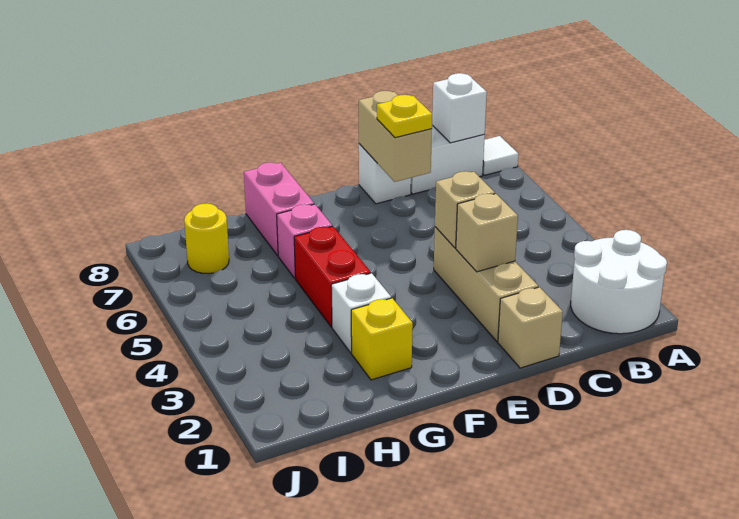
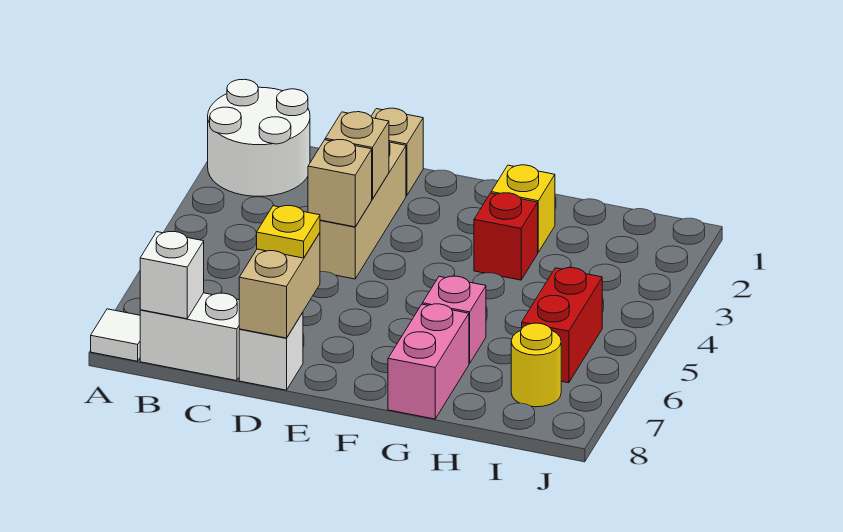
white brick G3 level 1 -> red brick G3 level 1
red brick G4:G5 level 1 -> red brick I5:I6 level 1

